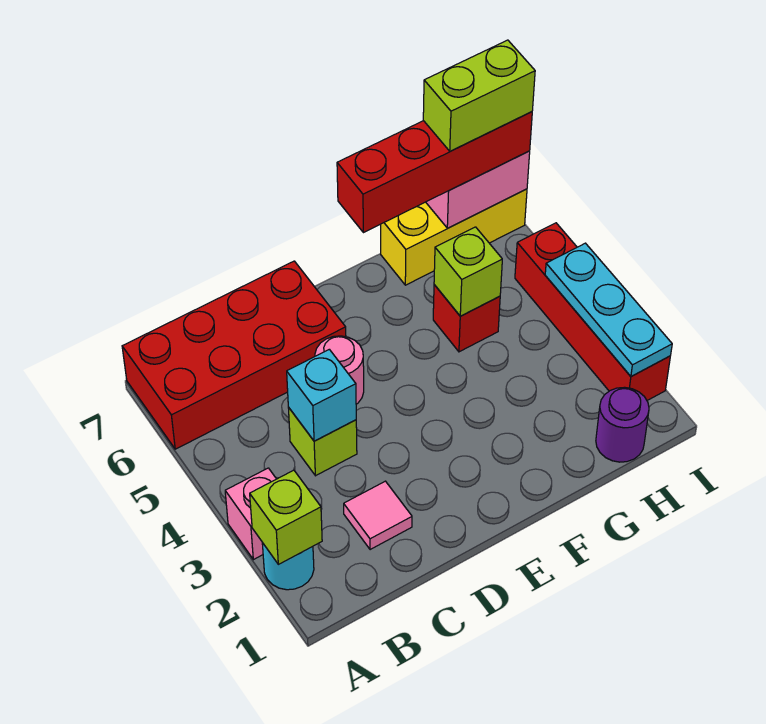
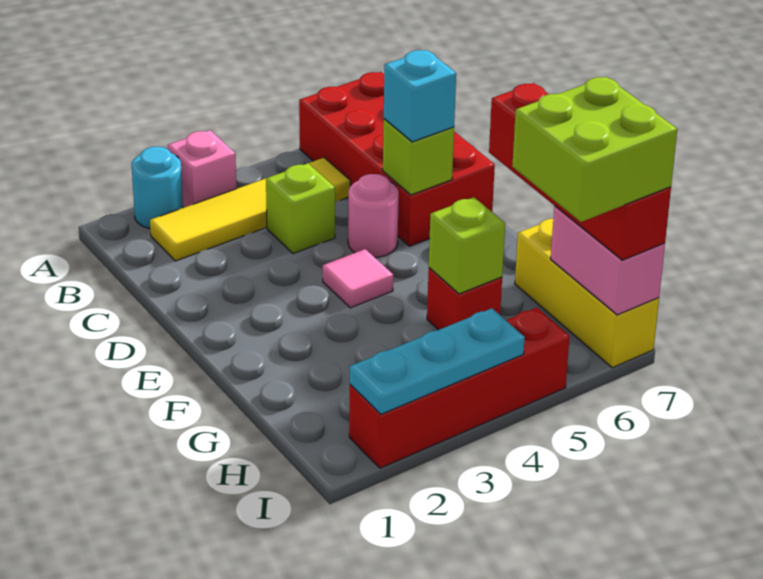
lime brick A2 level 2 -> lime brick D6 level 2
none -> yellow tile B2:B5 level 1
pink tile C2 level 1 -> pink tile E4 level 1
cyan brick C4 level 2 -> cyan brick D6 level 3
purple round brick H1 level 1 -> none
lime brick H7:I7 level 4 -> lime brick H6:I7 level 4

